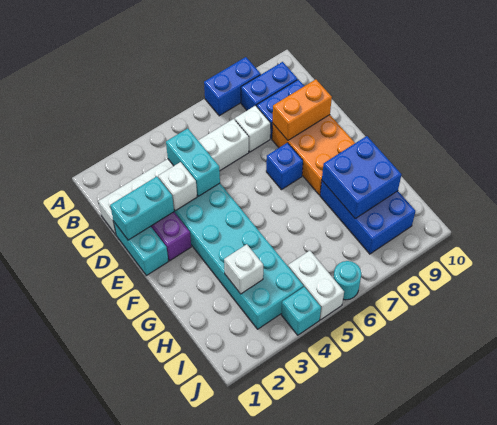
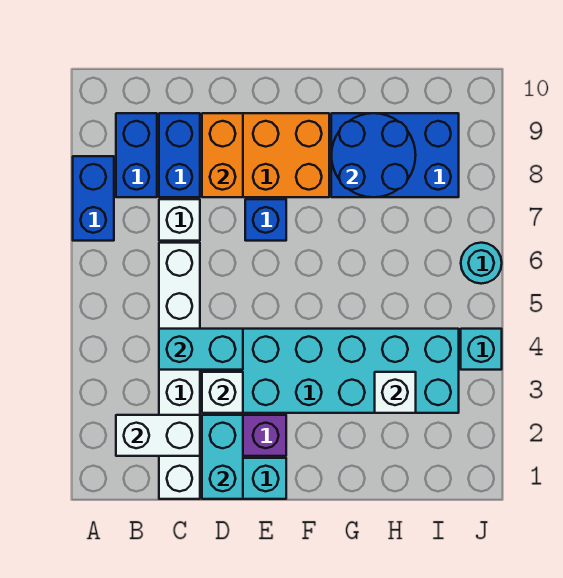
blue brick G8:H9 level 2 -> blue round brick G8:H9 level 2
white brick I5:J5 level 1 -> white brick B2:C2 level 2

